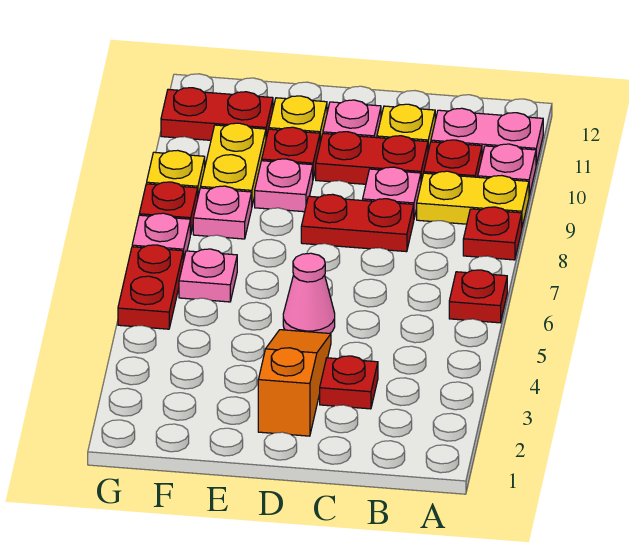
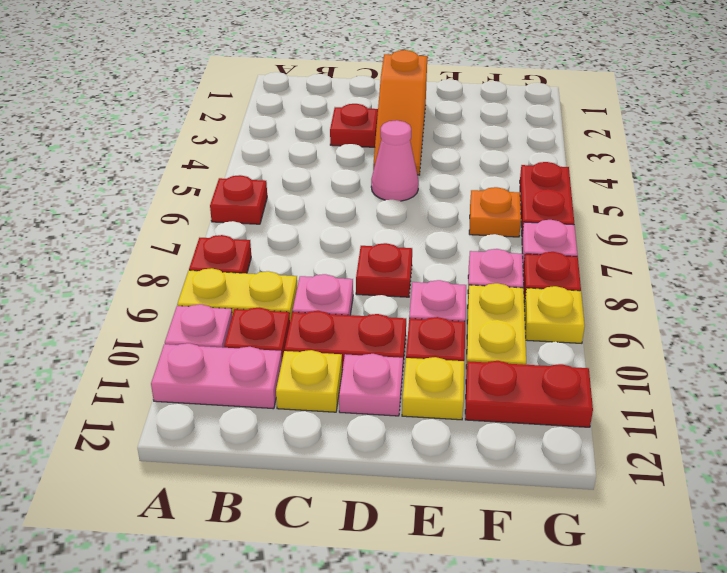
red plate C8:D8 level 1 -> red plate D8 level 1
pink plate F6 level 1 -> orange plate F6 level 1

